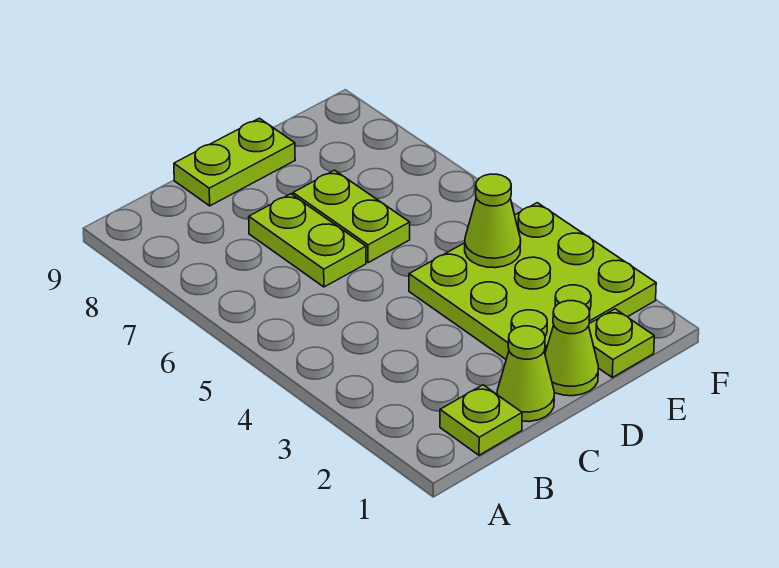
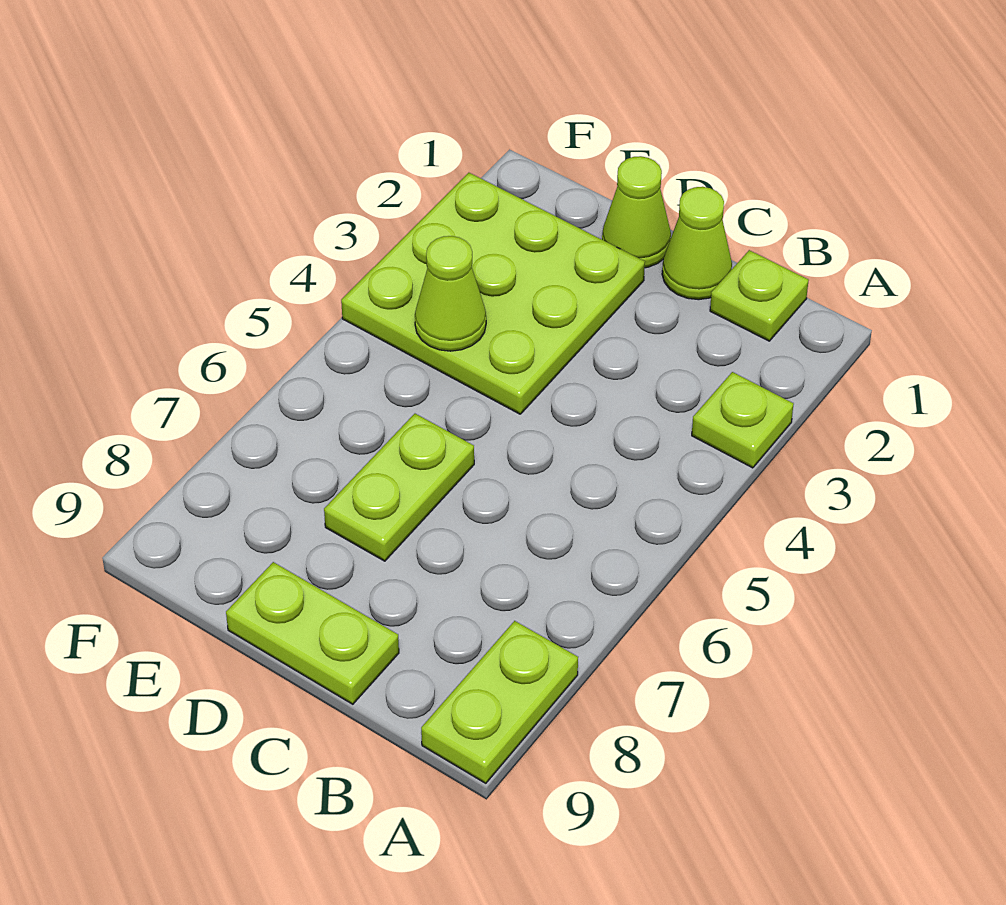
lime plate C6:C7 level 1 -> lime plate A8:A9 level 1
lime plate E1 level 1 -> lime plate A3 level 1

